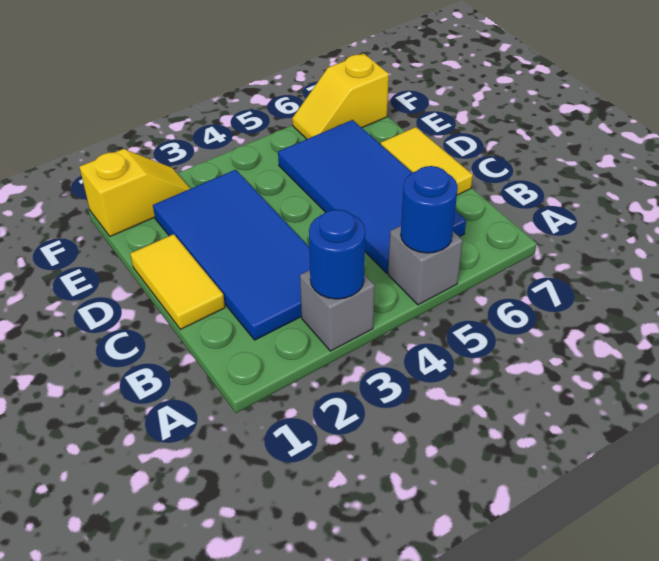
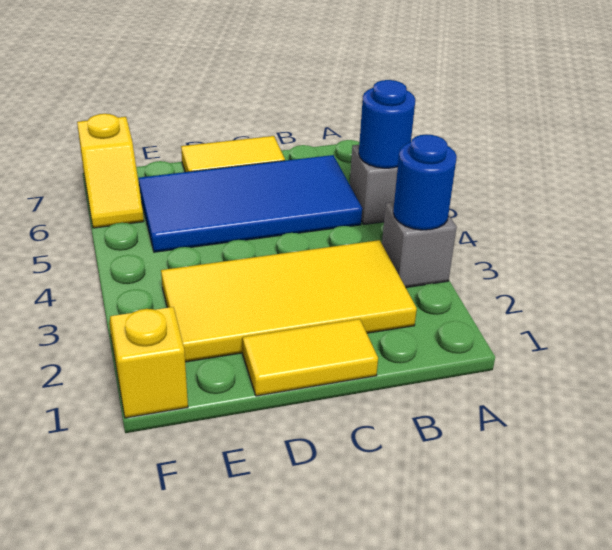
blue tile B2:E3 level 1 -> yellow tile B2:E3 level 1

